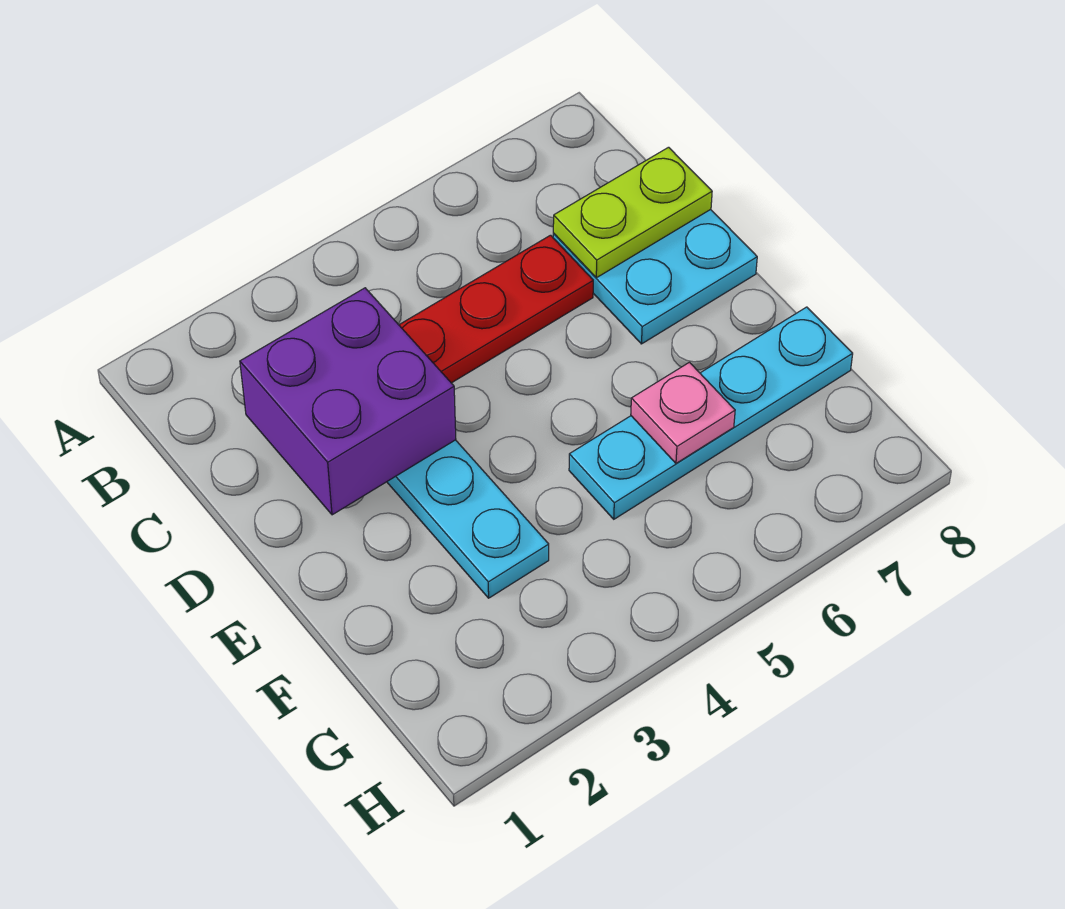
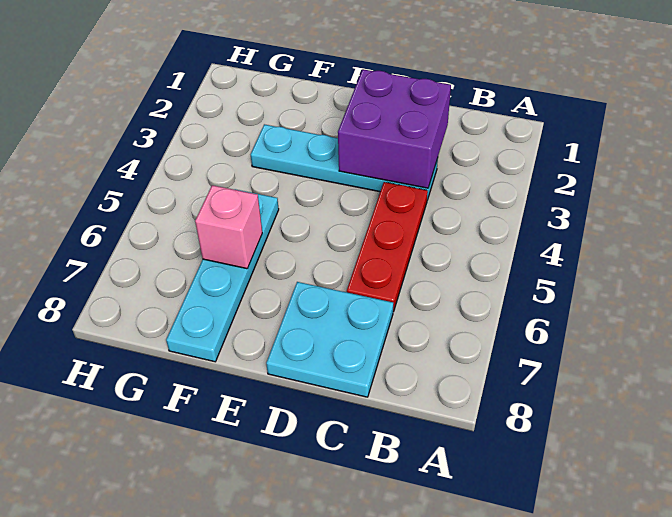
lime plate C7:C8 level 2 -> none
pink plate F6 level 2 -> pink brick F6 level 2

